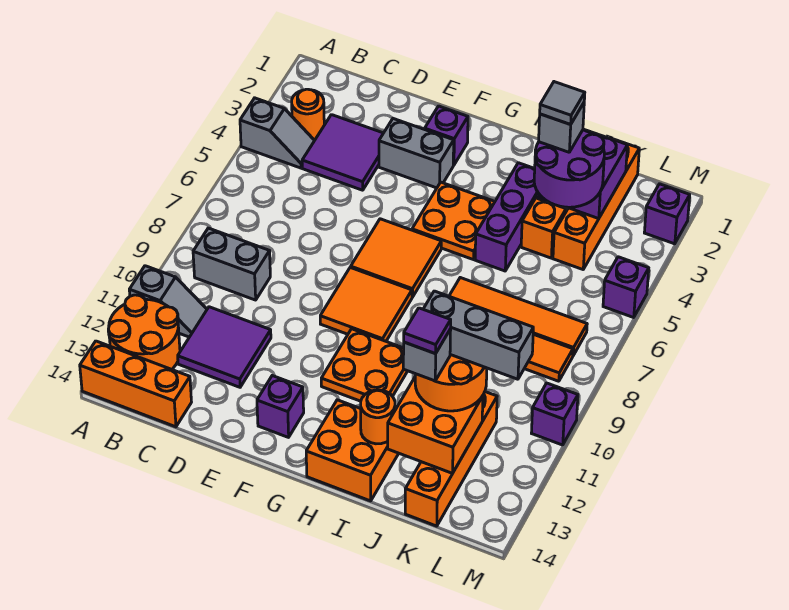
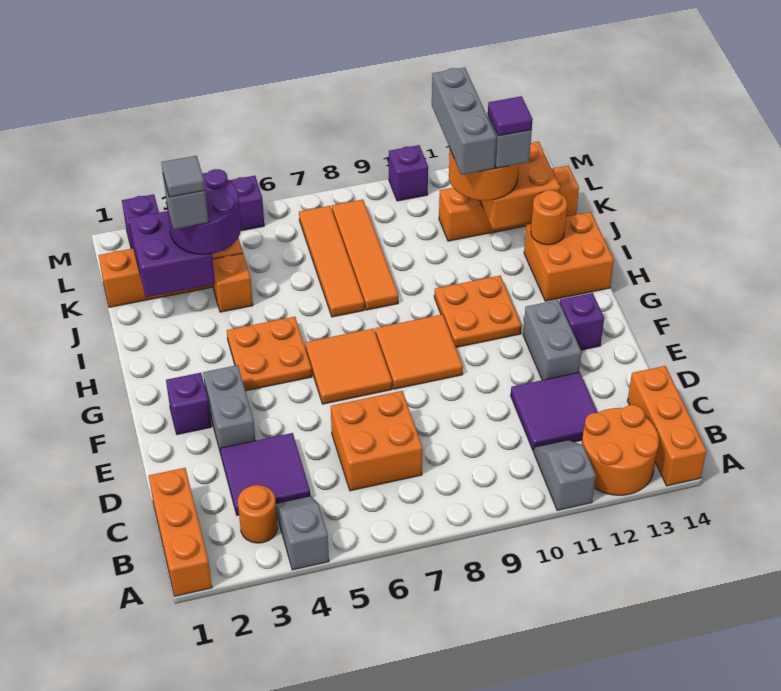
none -> orange brick A1:C1 level 1
grey brick B9:C9 level 1 -> grey brick E12:F12 level 1
none -> orange brick C6:D7 level 1
purple brick I3:I5 level 1 -> none

